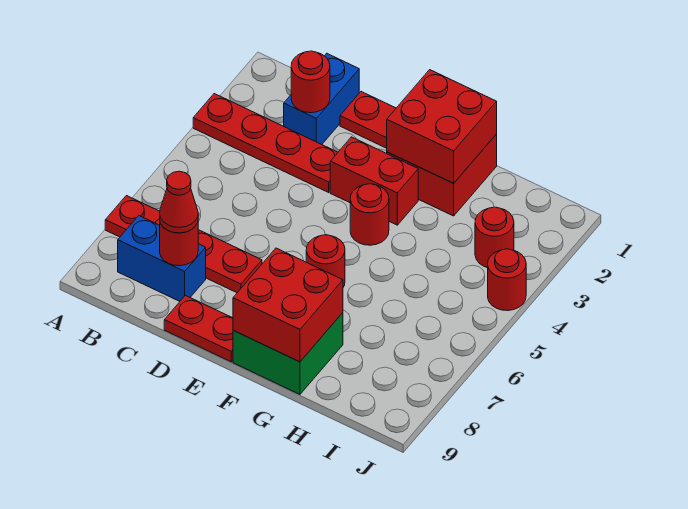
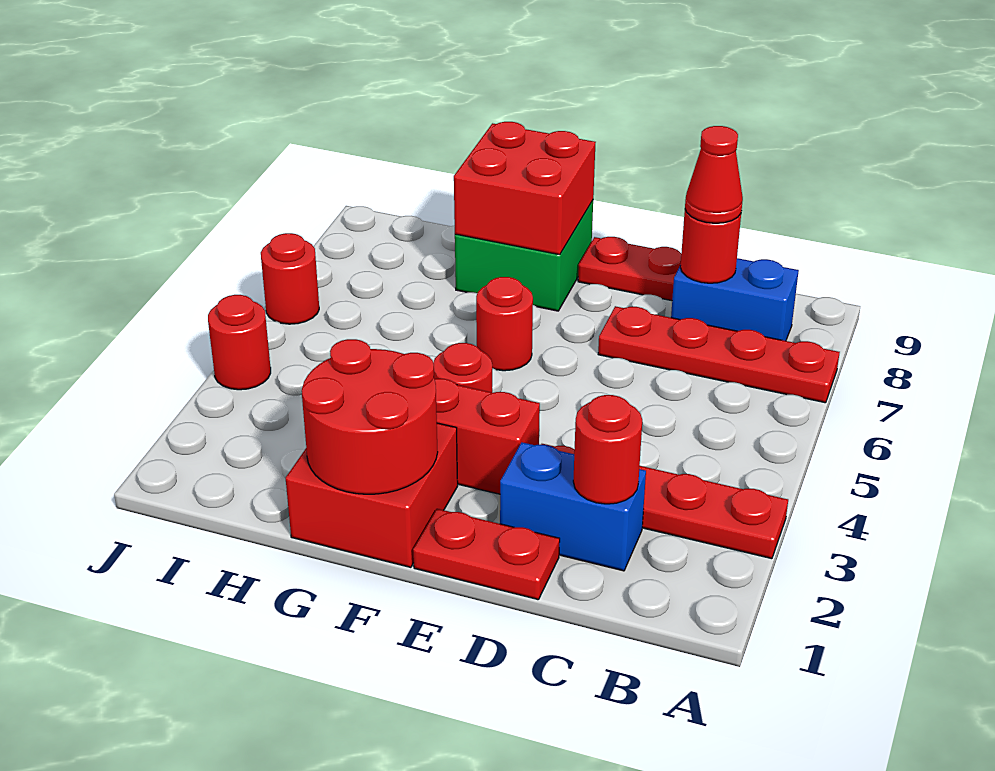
blue brick C1:C2 level 1 -> blue brick C2:D2 level 1
red brick F1:G2 level 2 -> red round brick F1:G2 level 2
red round brick I3 level 1 -> red round brick J6 level 1

